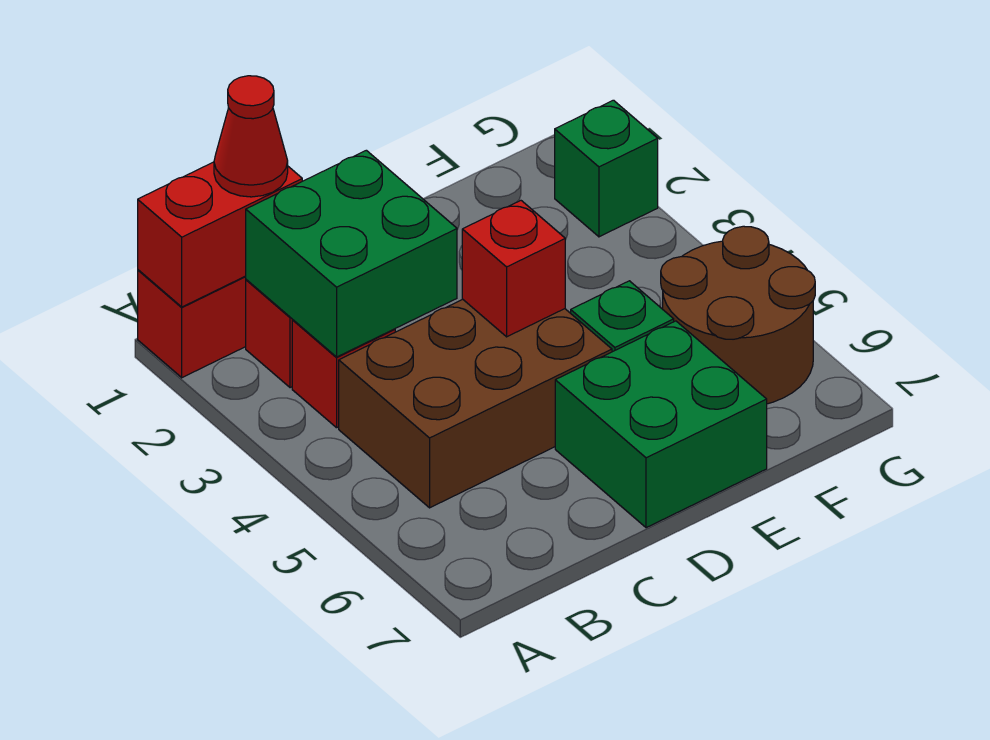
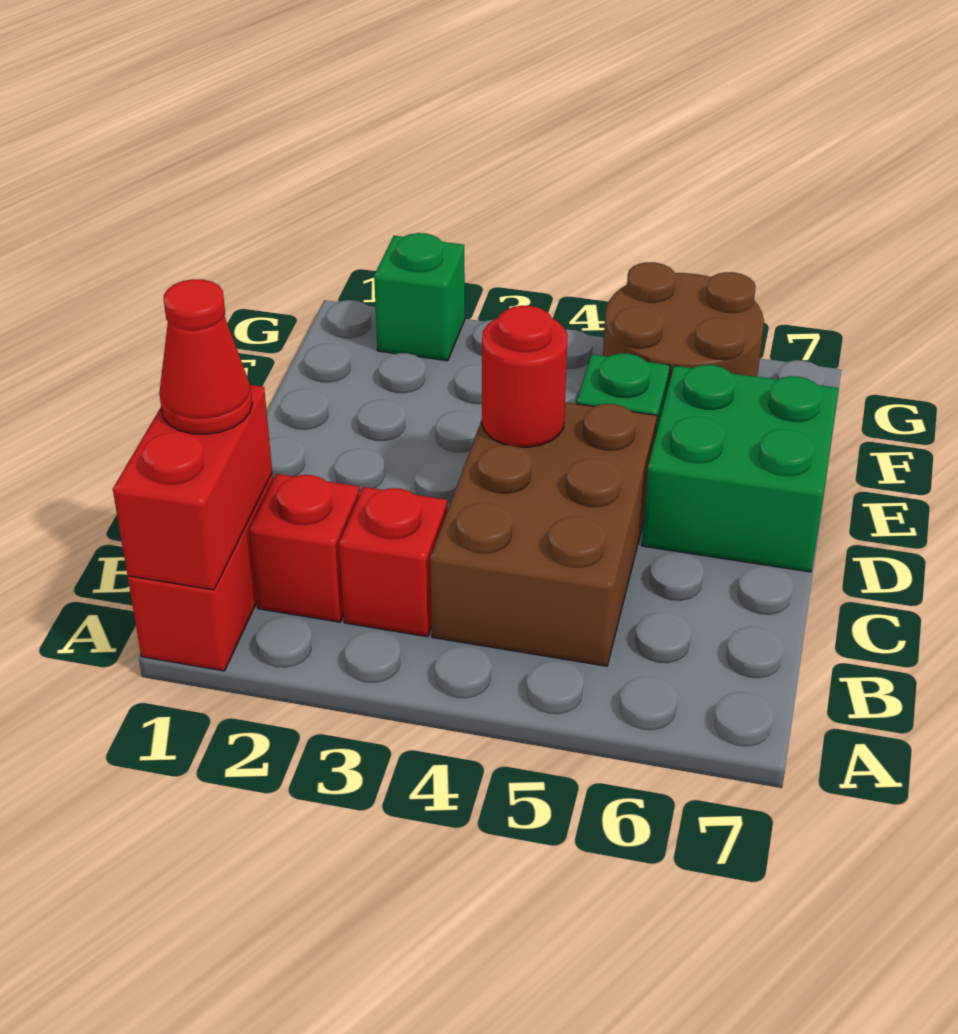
green brick B2:C3 level 2 -> none
red brick D4 level 2 -> red round brick D4 level 2

